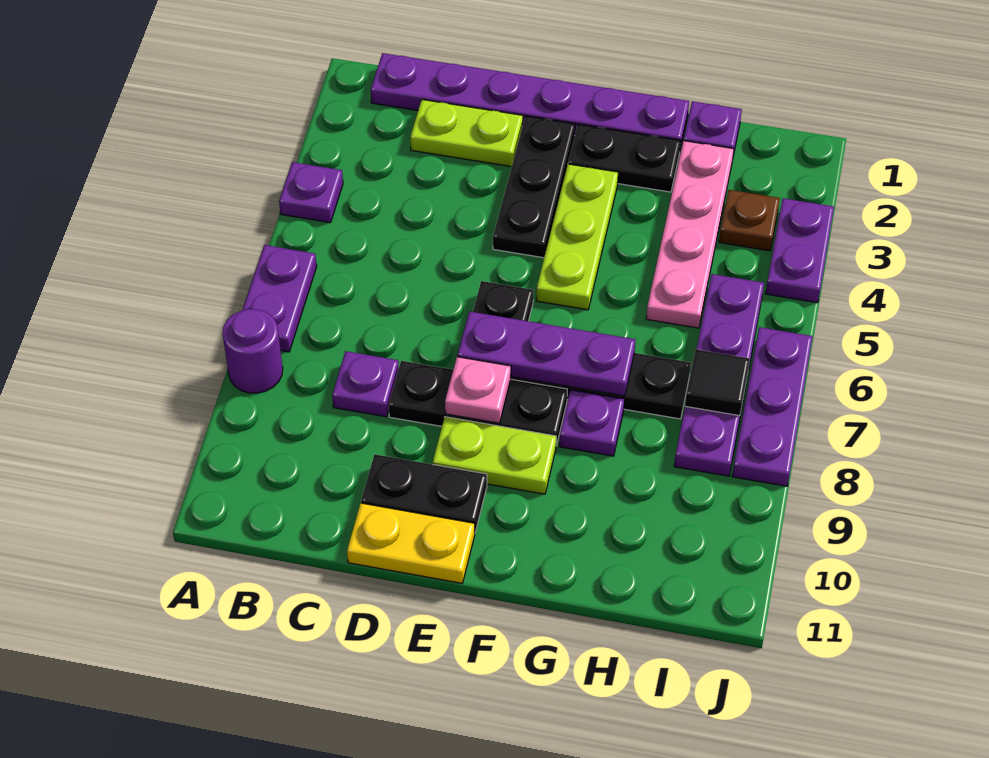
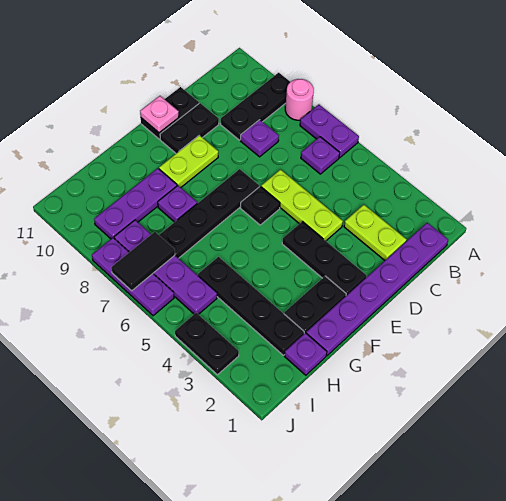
purple plate A4 level 1 -> purple plate B6 level 1
purple round brick A8 level 1 -> pink round brick A8 level 1
lime plate C2:D2 level 1 -> lime plate C2:C3 level 1
black plate D8:F8 level 1 -> black plate A9:C9 level 1
yellow plate D11:E11 level 1 -> black plate D11:E11 level 1
purple plate E7:G7 level 2 -> purple plate G9:I9 level 1
pink plate E8 level 2 -> pink plate E11 level 2
lime plate F3:F5 level 1 -> lime plate D4:D6 level 1
pink plate H2:H5 level 1 -> black plate H2:H5 level 1
brown plate I3 level 1 -> none
black tile I7 level 2 -> black tile I7:J7 level 2
purple plate J3:J4 level 1 -> black plate J3:J4 level 1

